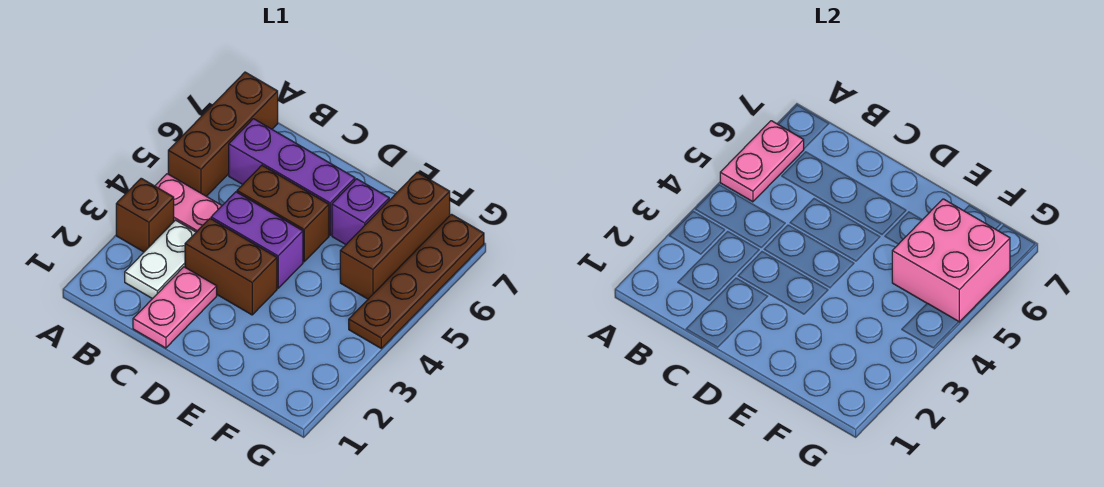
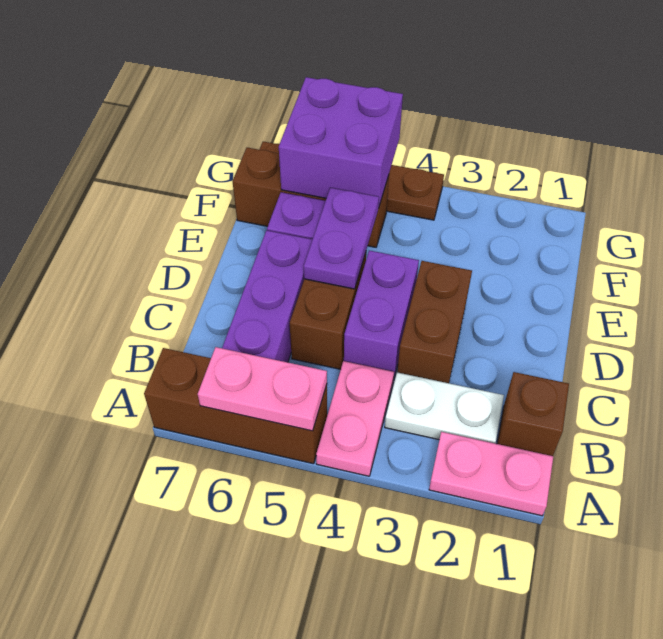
brown brick A3 level 1 -> brown brick B1 level 1
pink plate C1:C2 level 1 -> pink plate A1:A2 level 1
none -> purple plate D5:E5 level 2
pink brick F5:G6 level 2 -> purple brick F5:G6 level 2

